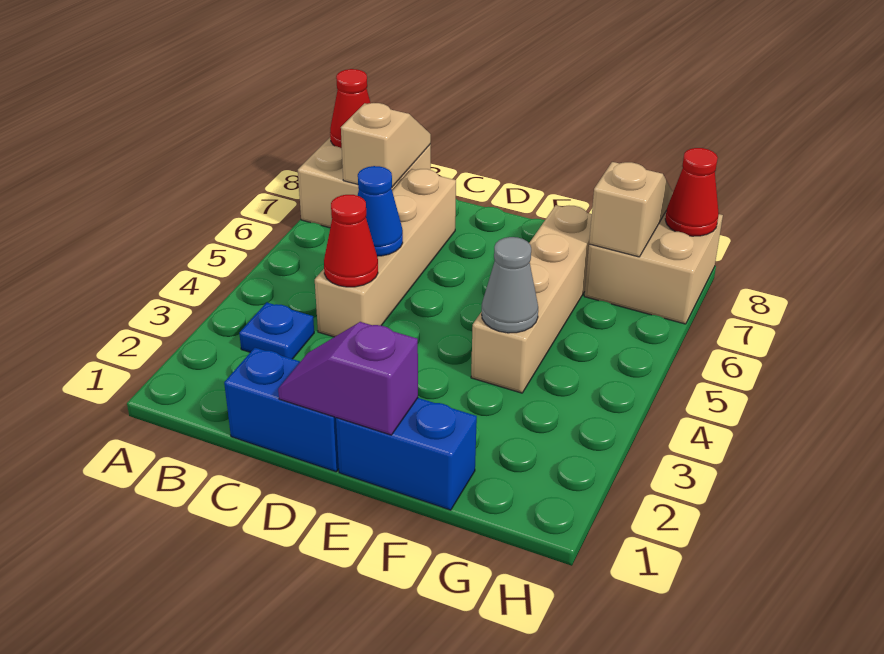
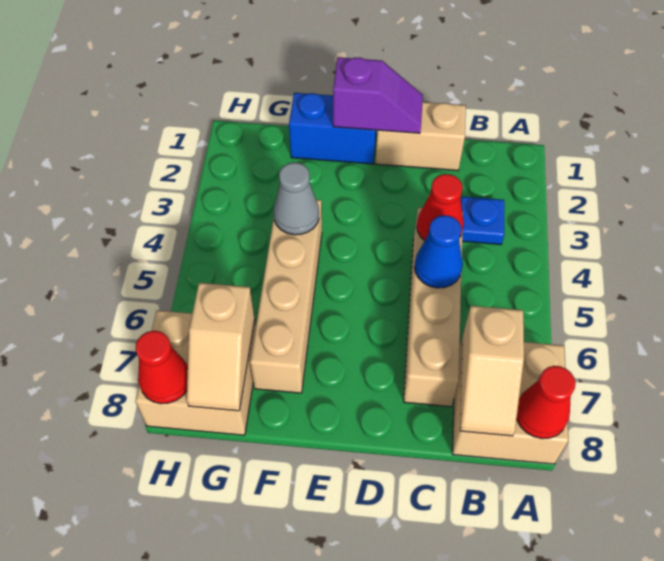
blue brick C1:D1 level 1 -> tan brick C1:D1 level 1

